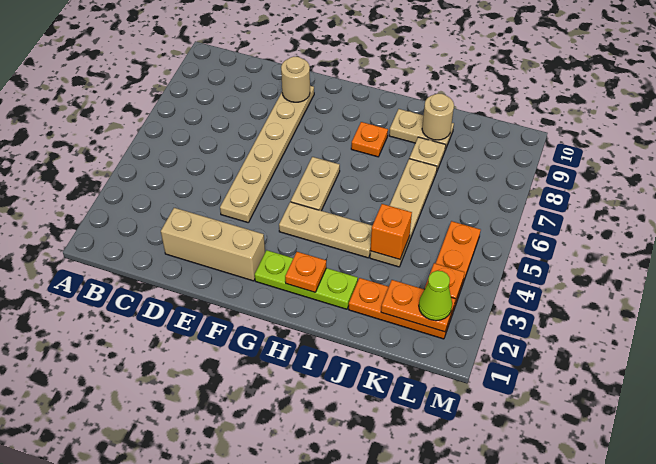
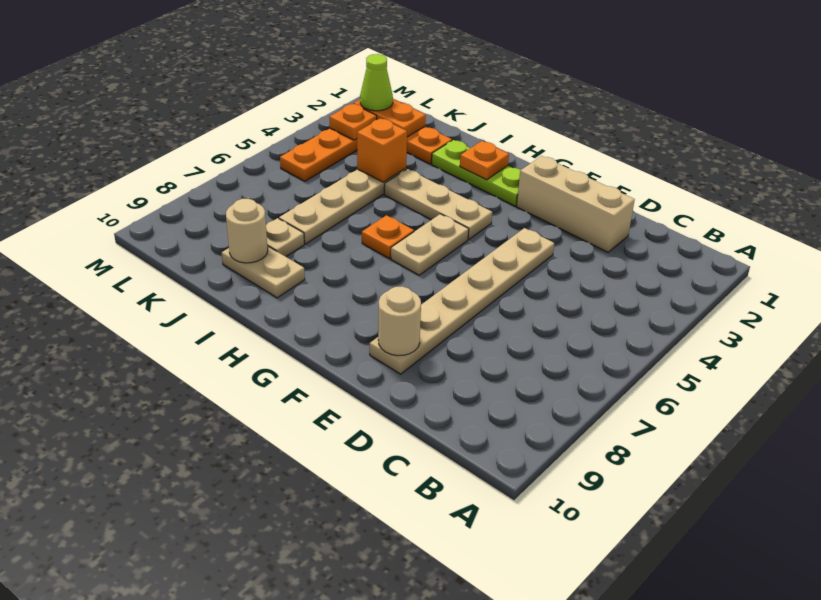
orange plate H8 level 1 -> orange plate H6 level 1

